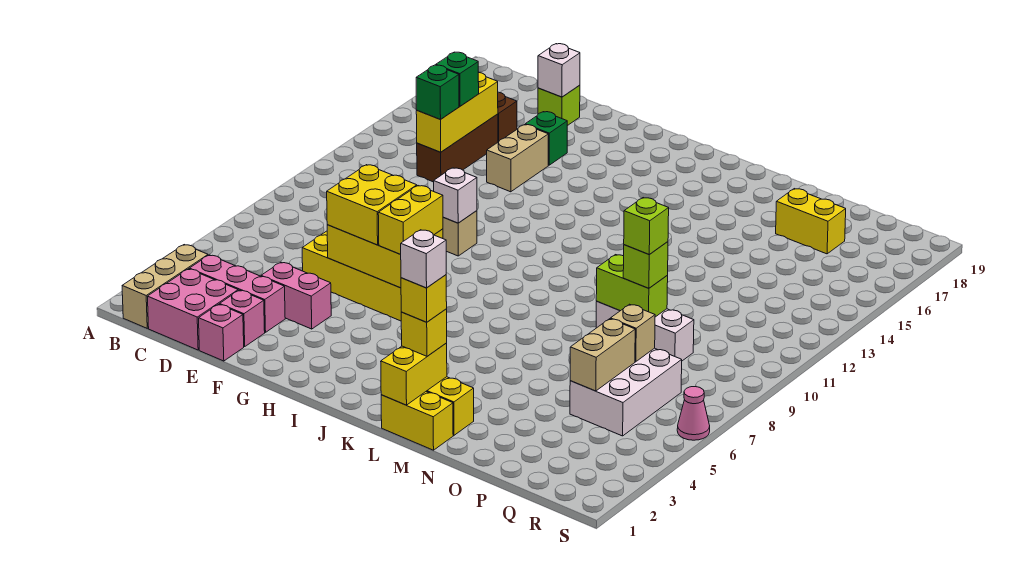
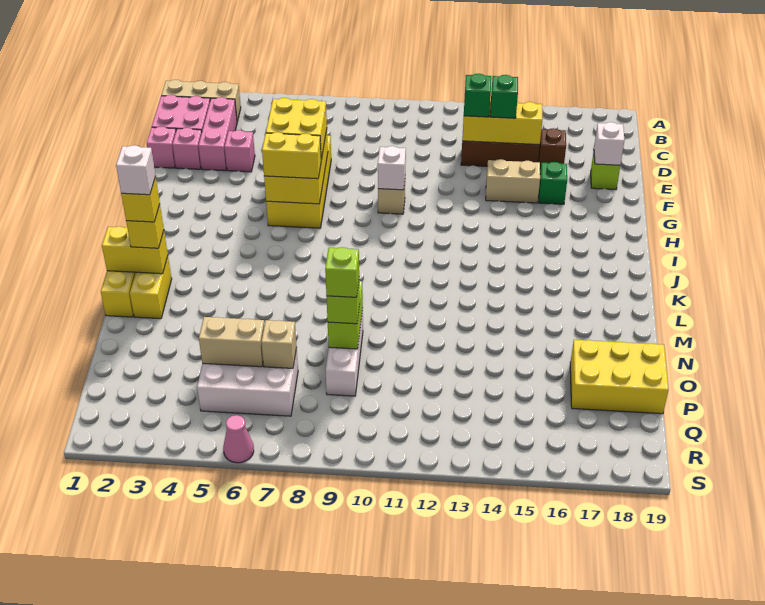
pink brick E4:F4 level 1 -> pink brick E4 level 1
yellow brick O17:P17 level 1 -> yellow brick O17:P19 level 1

